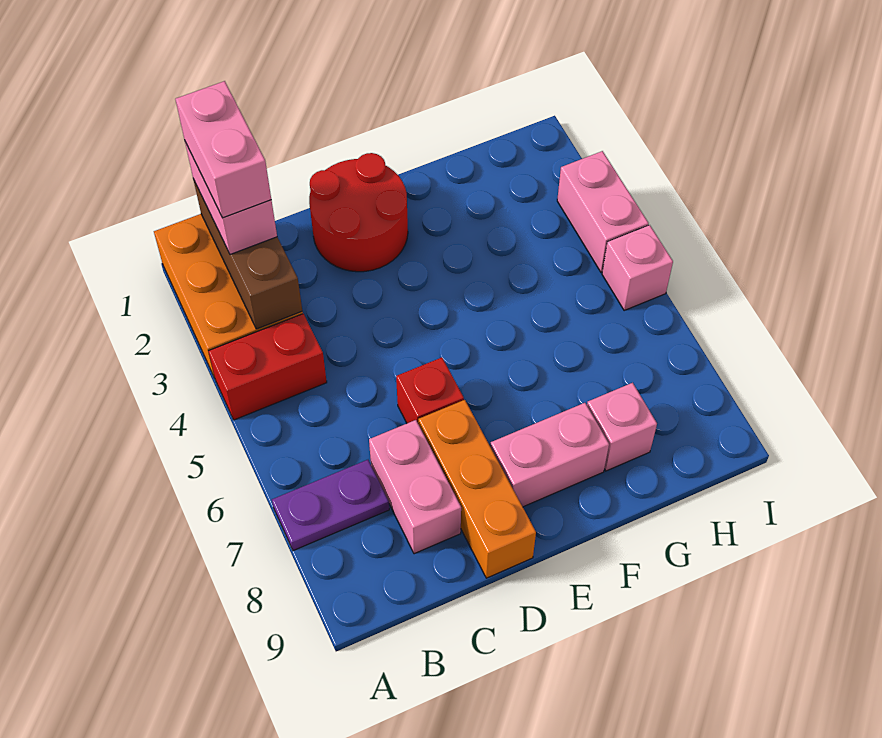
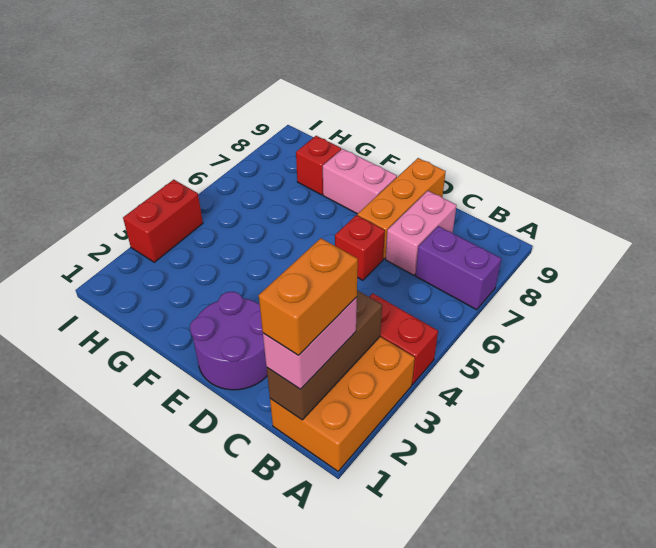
purple plate A7:B7 level 1 -> purple brick A7:B7 level 1
pink brick B1:B2 level 4 -> orange brick B1:B2 level 4
red round brick D1:E2 level 1 -> purple round brick D1:E2 level 1
pink brick G8 level 1 -> red brick G8 level 1
pink brick I3:I4 level 1 -> red brick I3:I4 level 1
pink brick I5 level 1 -> none

